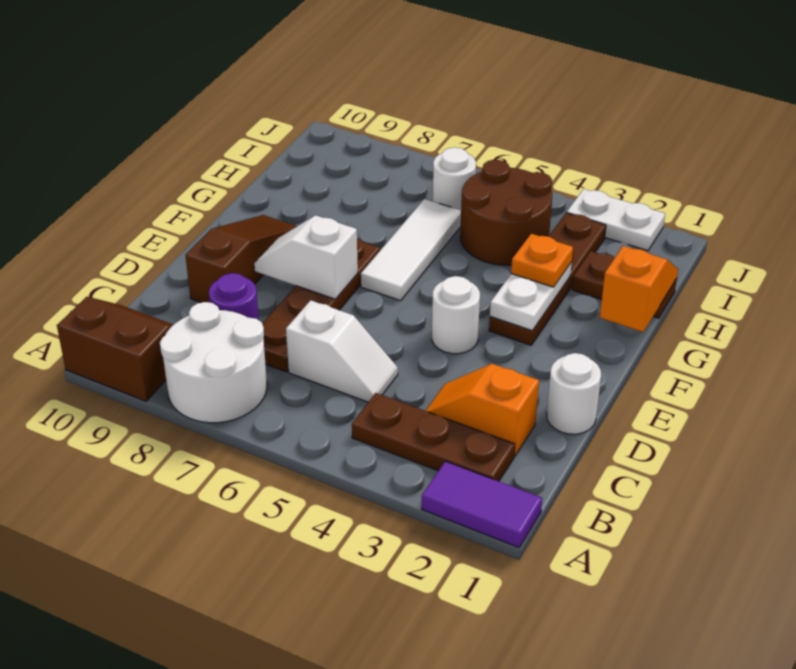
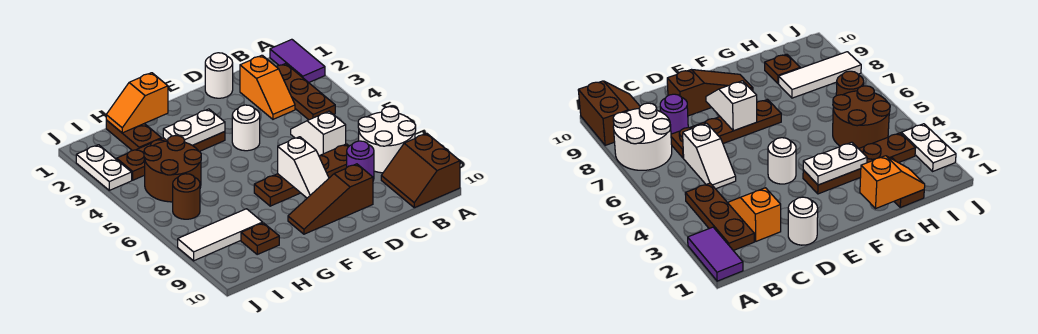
white tile F6:H6 level 1 -> white tile H8:J8 level 1
orange plate G3 level 3 -> none
none -> brown plate H9 level 1
white round brick I6 level 1 -> brown round brick I6 level 1

